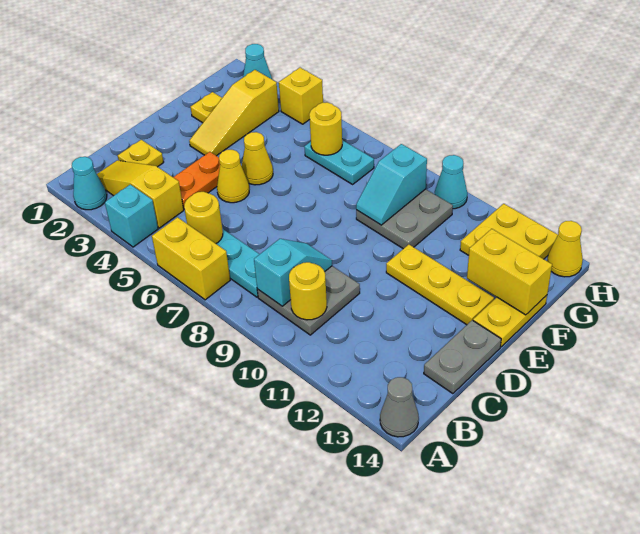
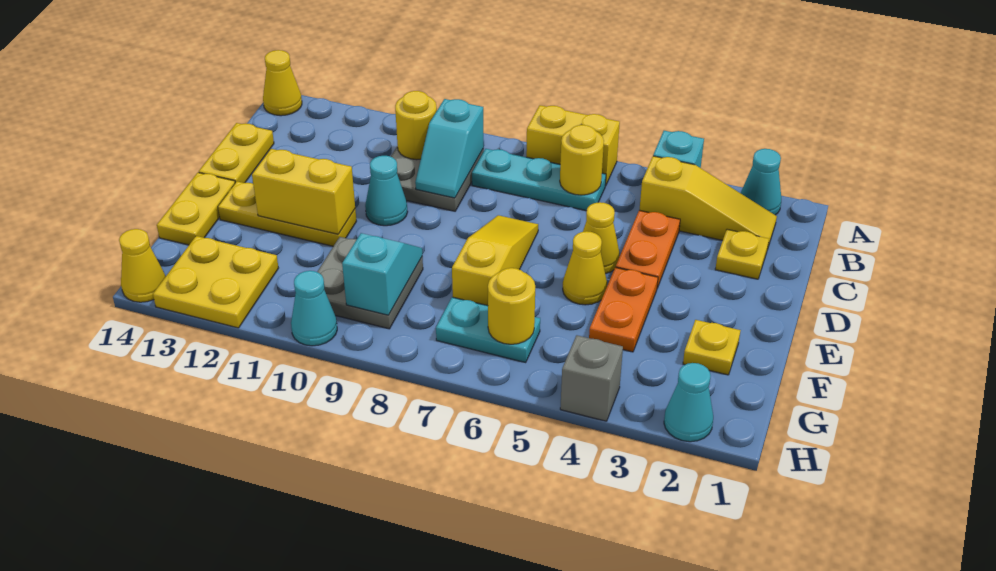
grey cone A14 level 1 -> yellow cone A14 level 1
grey plate C14:D14 level 1 -> yellow plate C14:D14 level 1
none -> cyan cone D10 level 1
yellow slope E3:G3 level 1 top G -> yellow slope D7:F7 level 1 top F
none -> orange plate E4:F4 level 1
yellow brick F13:F14 level 2 -> yellow brick E11:E12 level 2
yellow brick H4 level 1 -> grey brick H4 level 1

